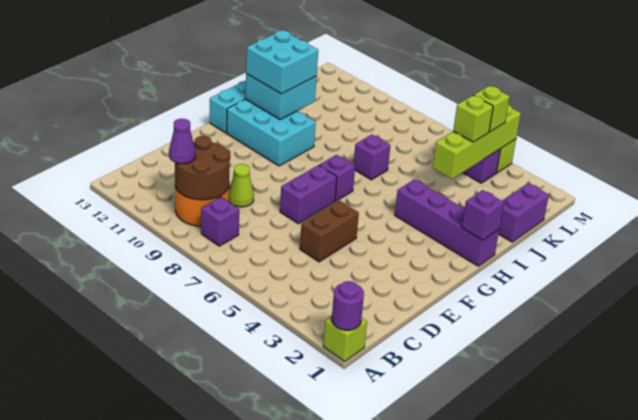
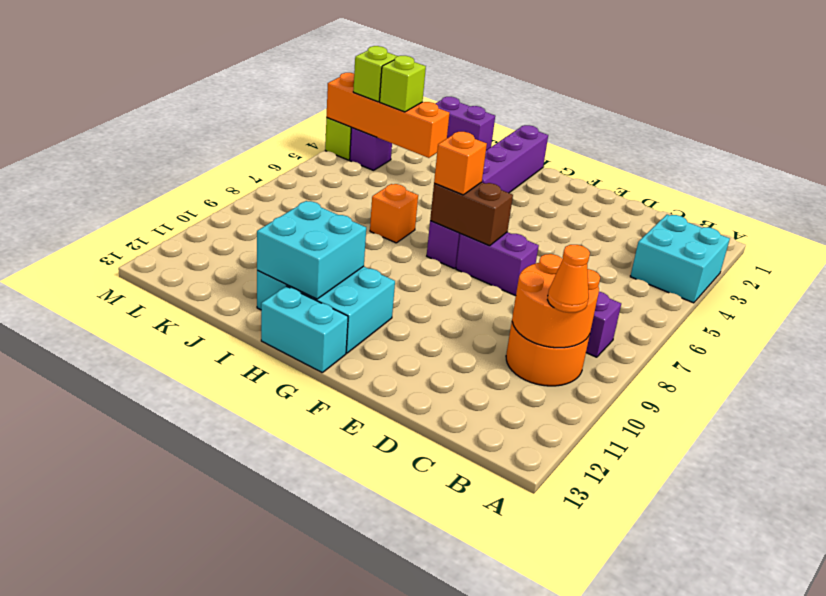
lime brick A1 level 1 -> none
purple round brick A1 level 2 -> none
brown round brick B9:C10 level 2 -> orange round brick B9:C10 level 2
purple cone B10 level 3 -> orange cone B10 level 3
brown brick D5:E5 level 1 -> brown brick F7:G7 level 2
lime cone D9 level 1 -> none
none -> orange brick G7 level 3
cyan brick G10:H12 level 1 -> cyan brick G11:I12 level 1
purple brick H1 level 2 -> none
cyan brick H11:I12 level 3 -> cyan brick A3:B4 level 1
purple brick I7 level 1 -> orange brick I7 level 1
lime brick J4:M4 level 2 -> orange brick J4:M4 level 2

